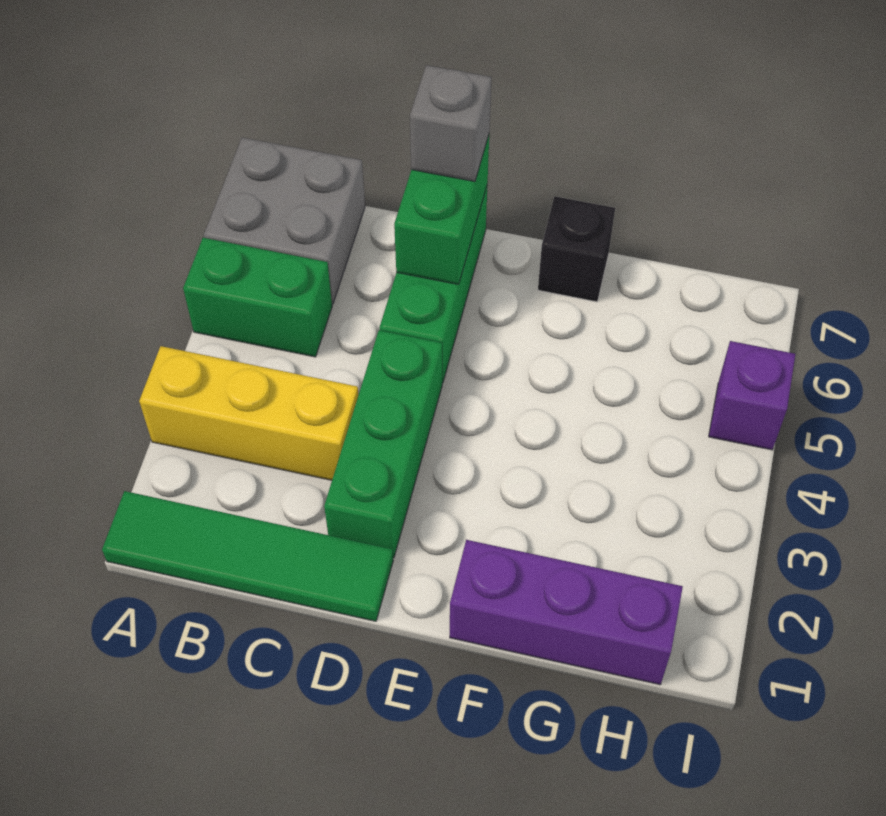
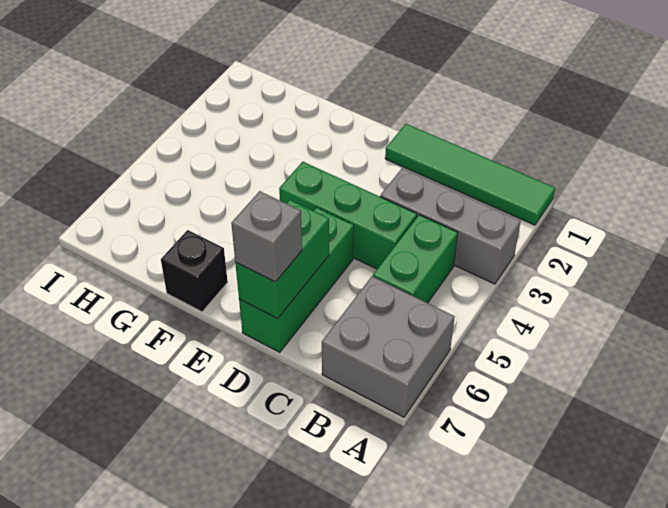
yellow brick A3:C3 level 1 -> grey brick A3:C3 level 1
green brick A5:B5 level 1 -> green brick B4:B5 level 1
green brick D2:D4 level 1 -> green brick C4:E4 level 1
purple brick F1:H1 level 1 -> none
purple brick I5 level 1 -> none

